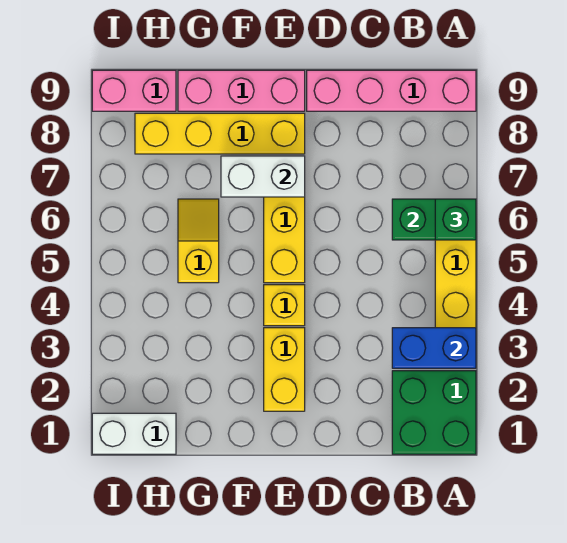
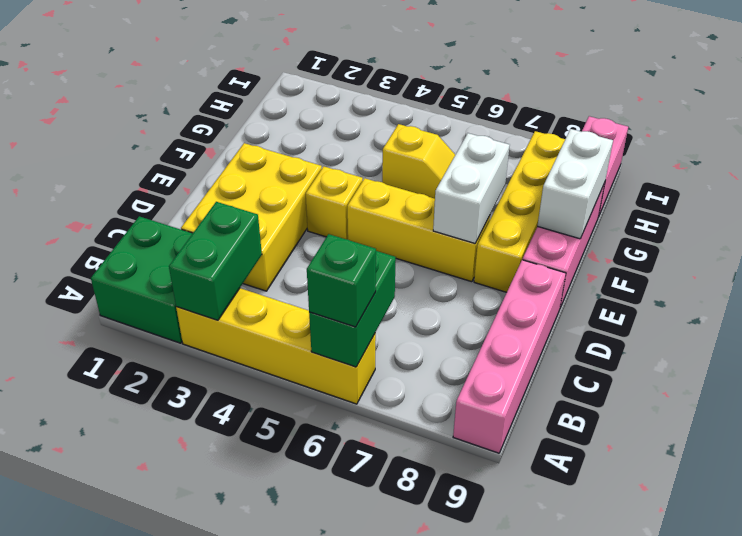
blue brick A3:B3 level 2 -> green brick A3:B3 level 2
yellow brick E2:E3 level 1 -> yellow brick C2:E3 level 1
white brick H1:I1 level 1 -> white brick F9:G9 level 2

